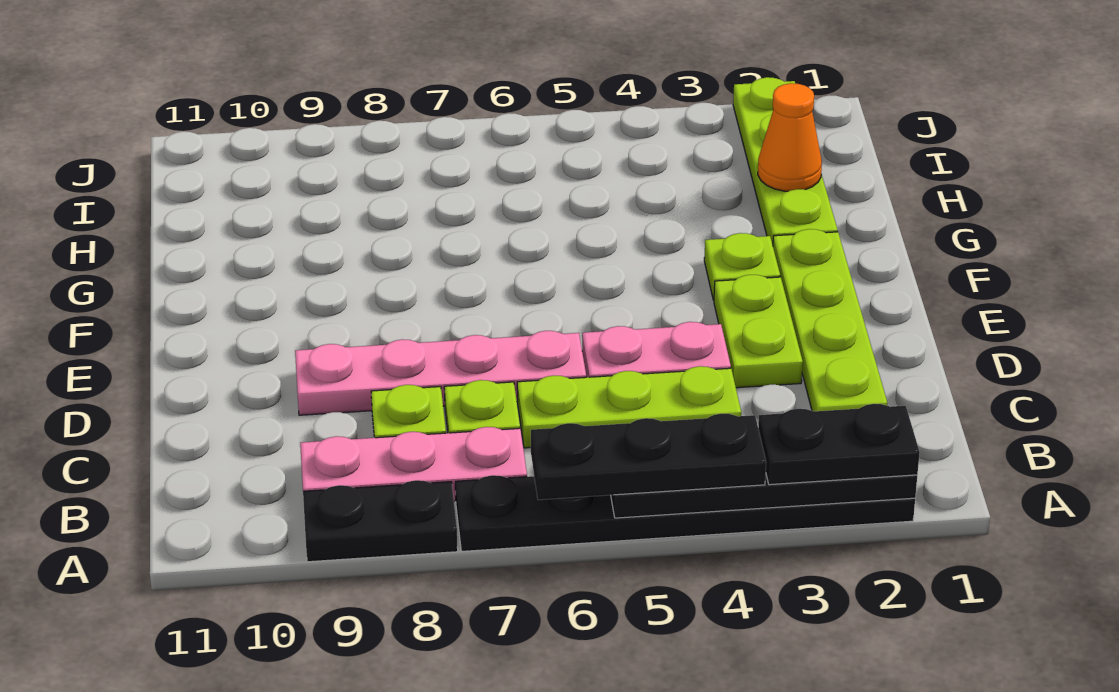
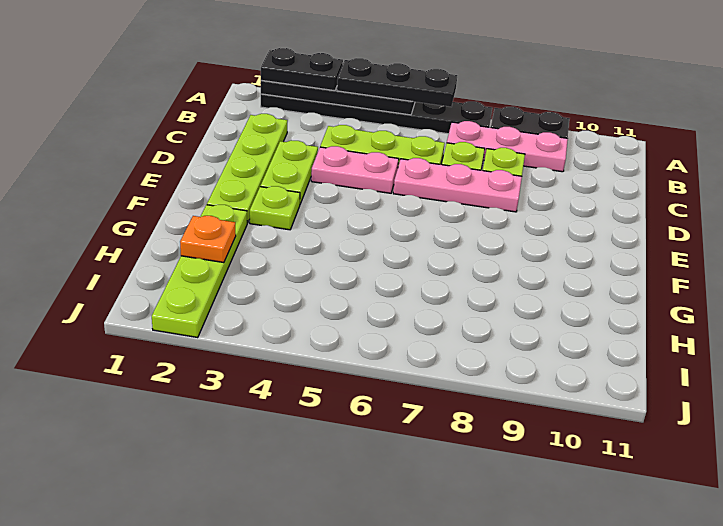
pink plate D6:D9 level 1 -> pink plate D6:D8 level 1
orange cone H2 level 2 -> orange plate H2 level 2

